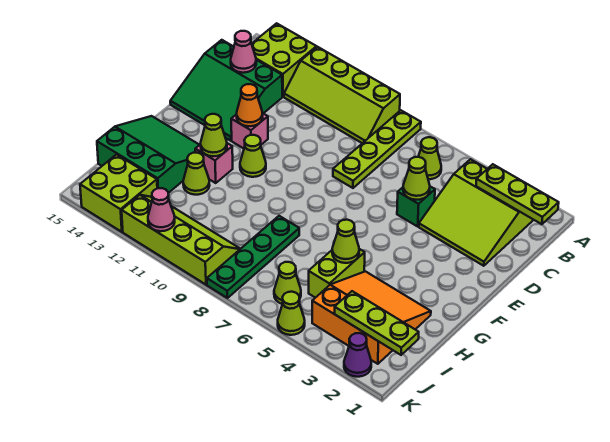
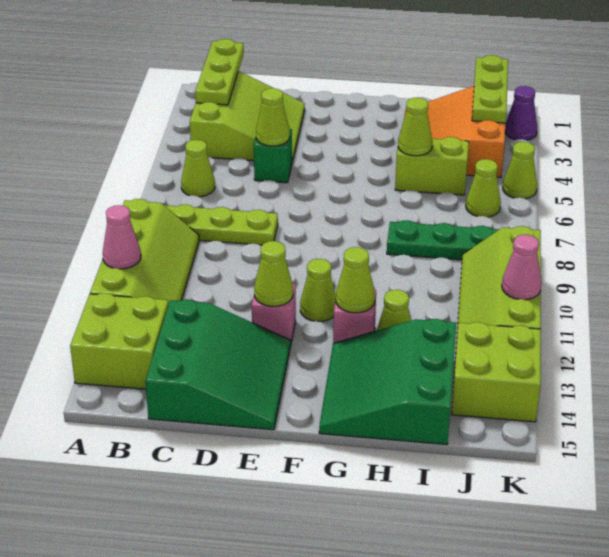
pink cone C14 level 2 -> pink cone A11 level 2
orange cone E12 level 2 -> lime cone E12 level 2

